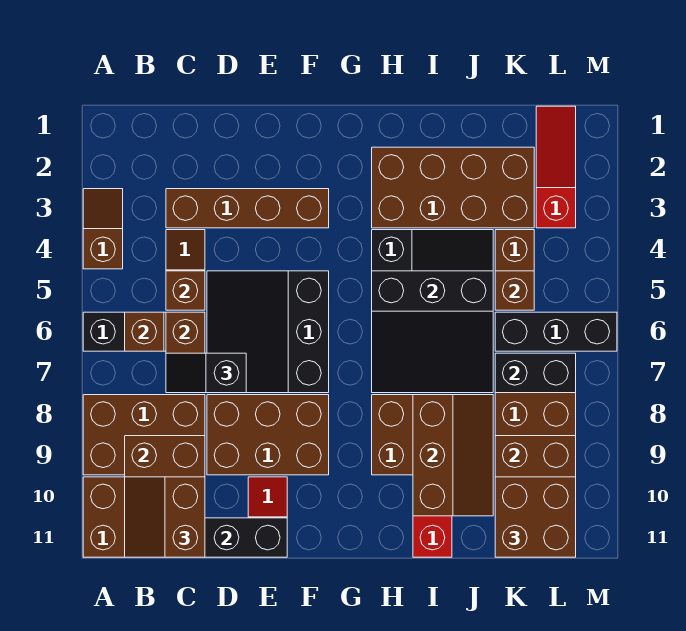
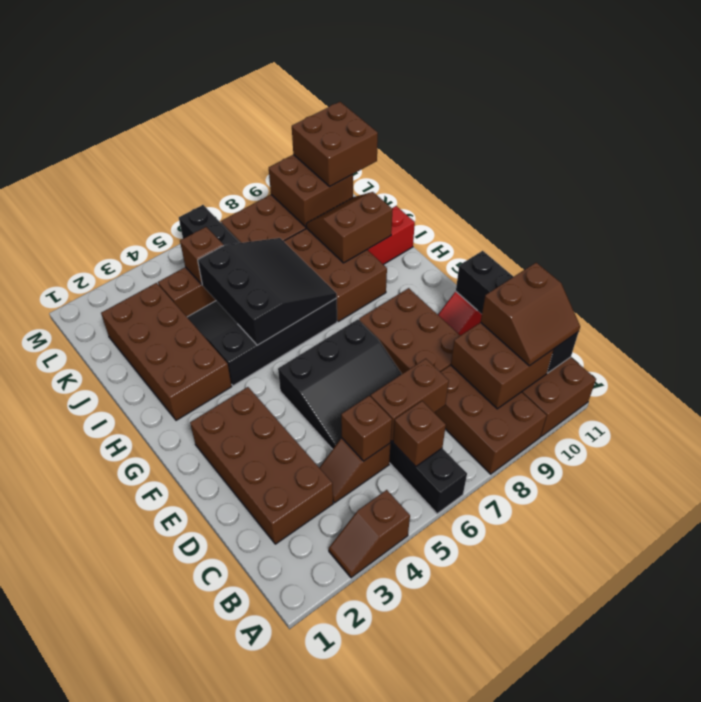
brown brick C3:F3 level 1 -> brown brick C2:F3 level 1
black slope C7:D7 level 3 top D -> none
brown slope I8:J10 level 2 top I -> brown slope I9:J10 level 2 top I
black brick K7:L7 level 2 -> none
red slope L1:L3 level 1 top 3 -> none

